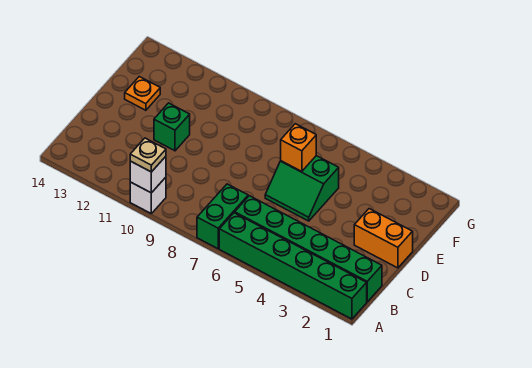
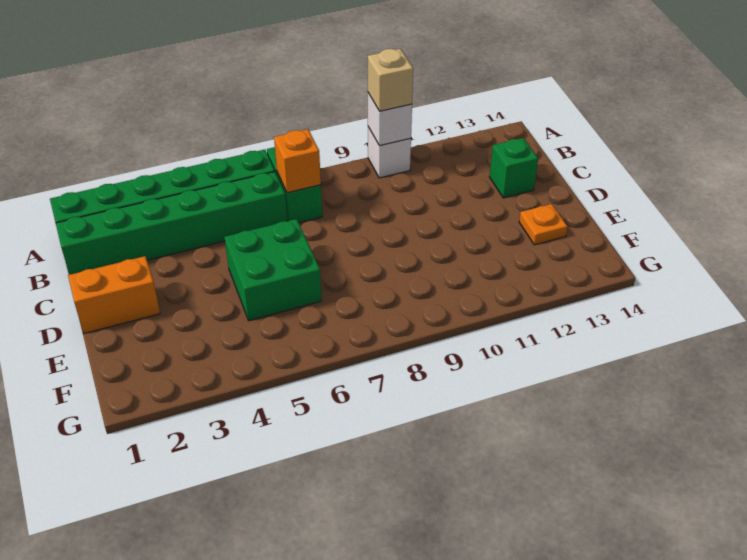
tan plate A10 level 3 -> tan brick A10 level 3
green slope D5:E6 level 1 top E -> green brick D5:E6 level 1
green brick D11 level 1 -> green brick C13 level 1
orange brick E6 level 2 -> orange brick B7 level 2

